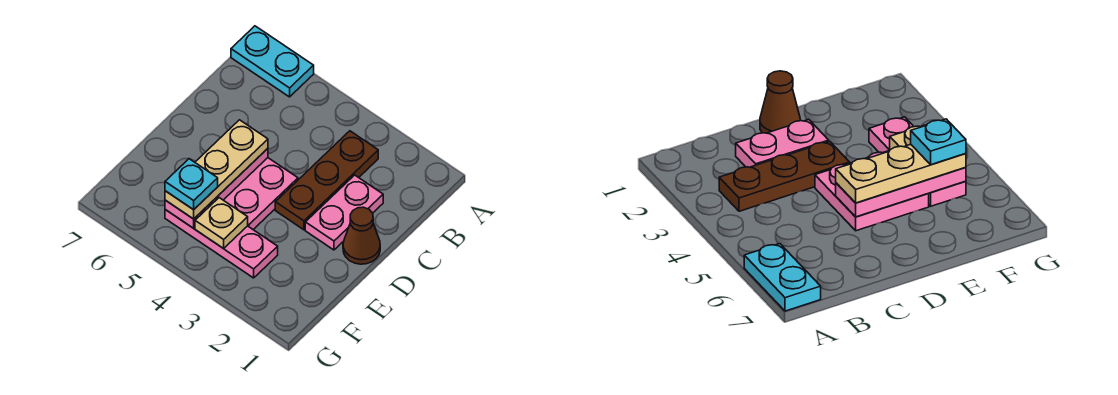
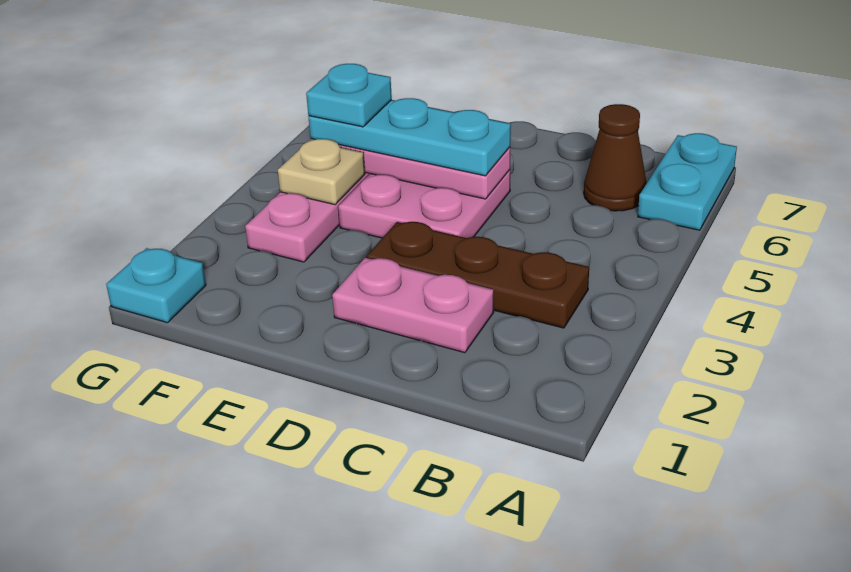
brown cone D1 level 1 -> brown cone B6 level 1
tan plate D5:F5 level 3 -> cyan plate D5:F5 level 3
none -> cyan plate G1 level 1

